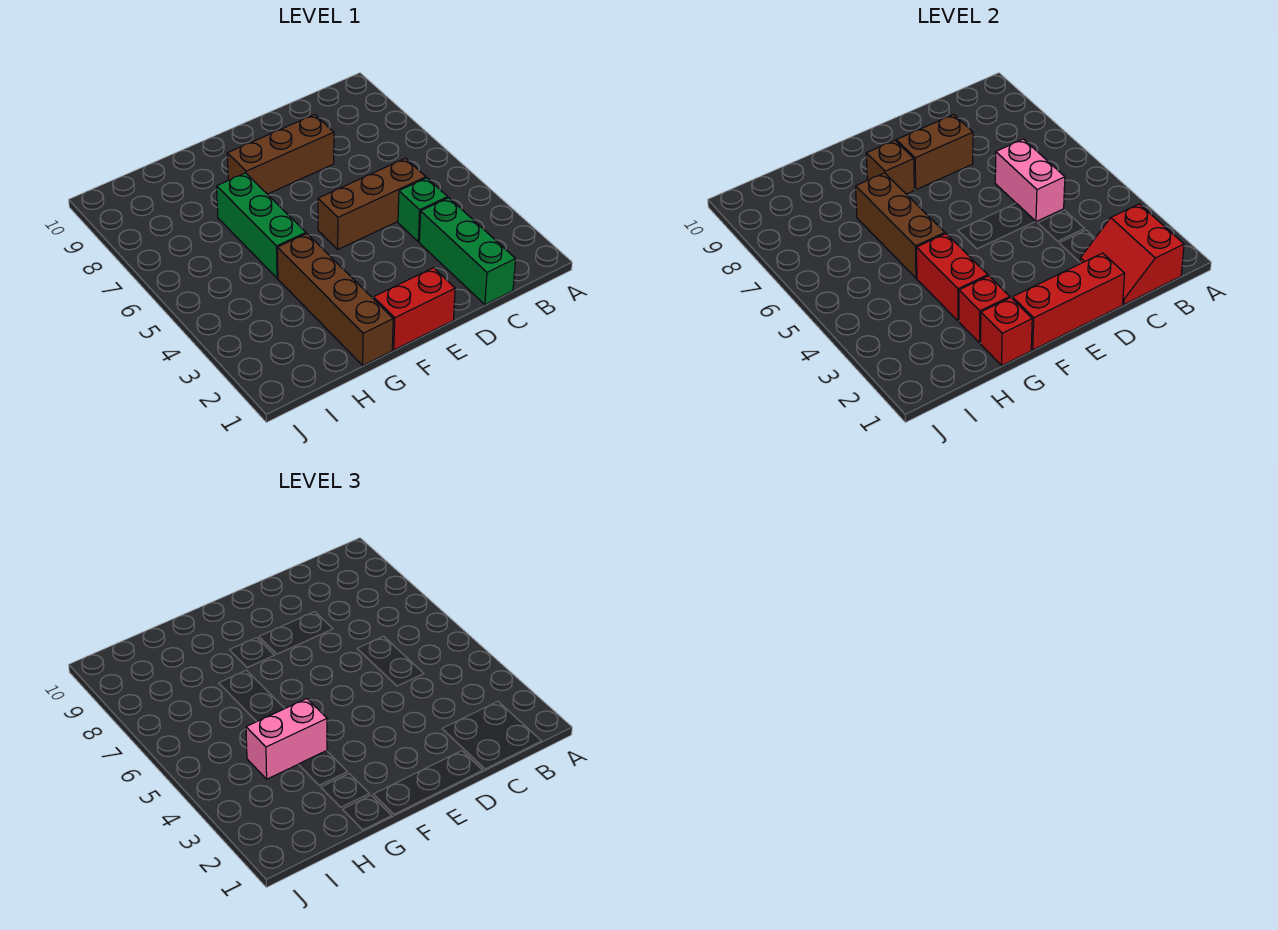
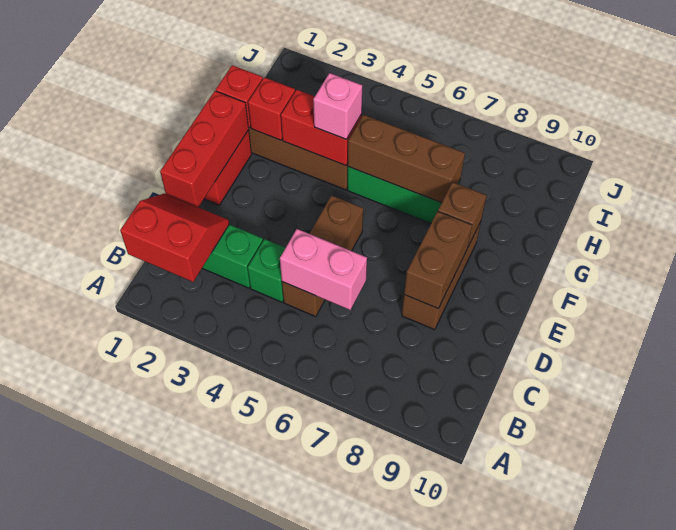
pink brick G4:H4 level 3 -> pink brick G4 level 3

